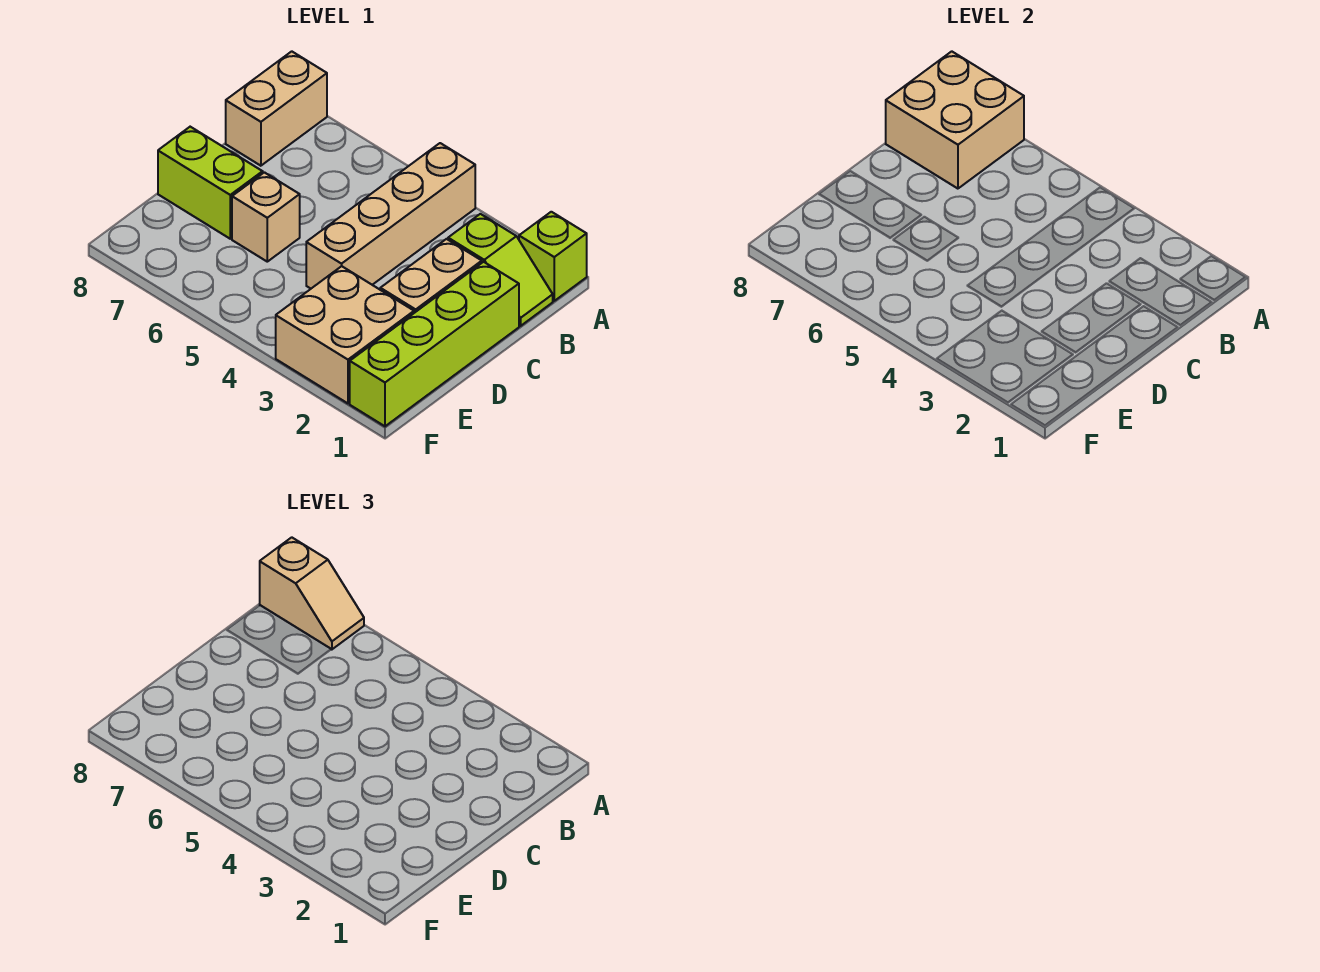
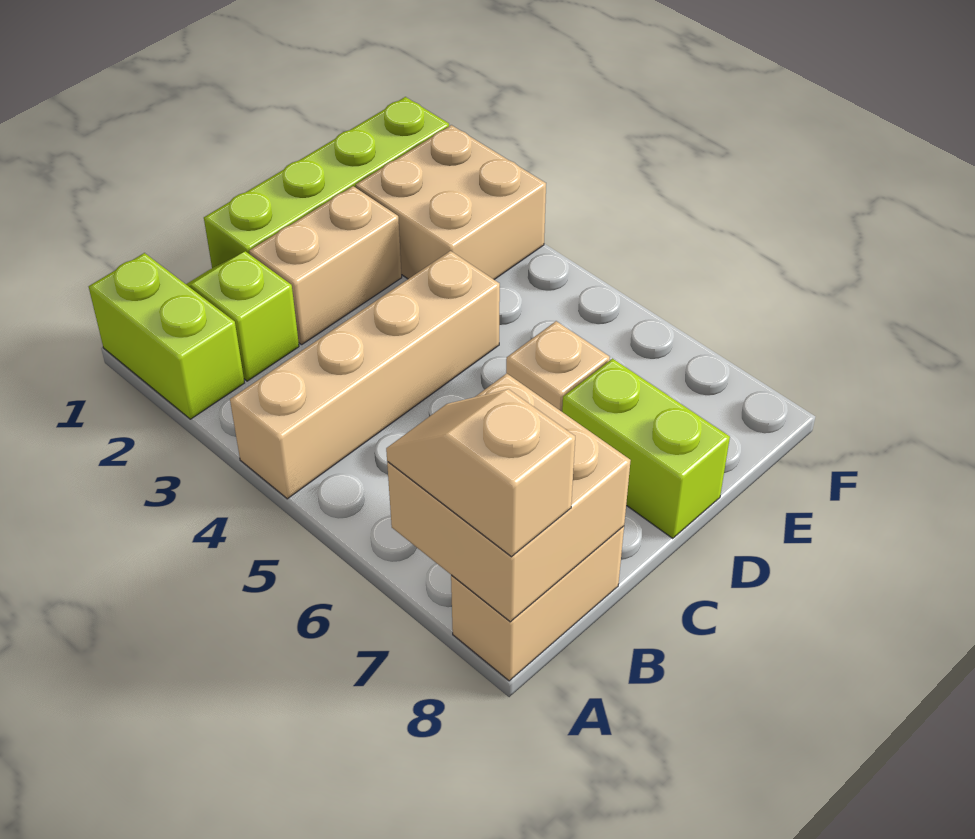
lime brick A1 level 1 -> lime brick A1:A2 level 1

